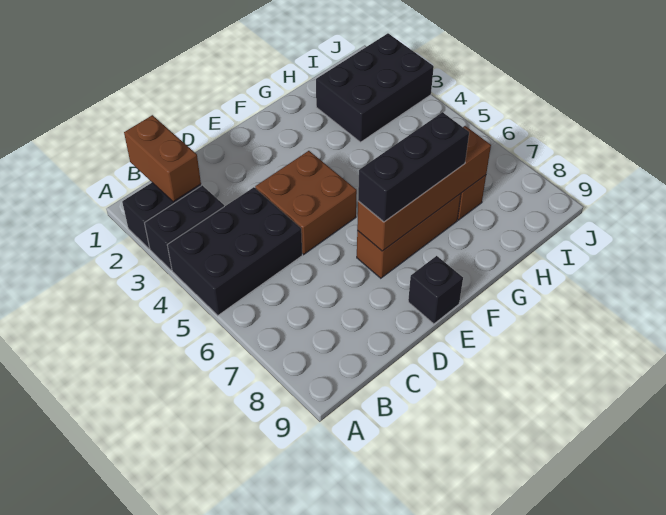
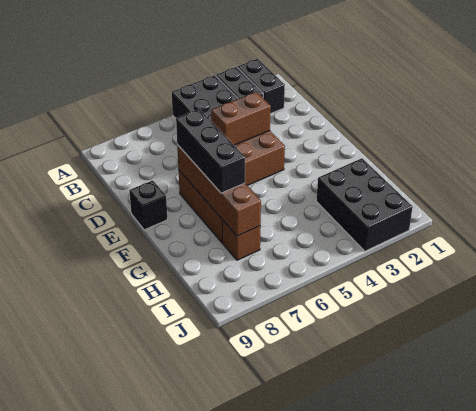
brown brick B1:B2 level 2 -> brown brick D4:D5 level 2

